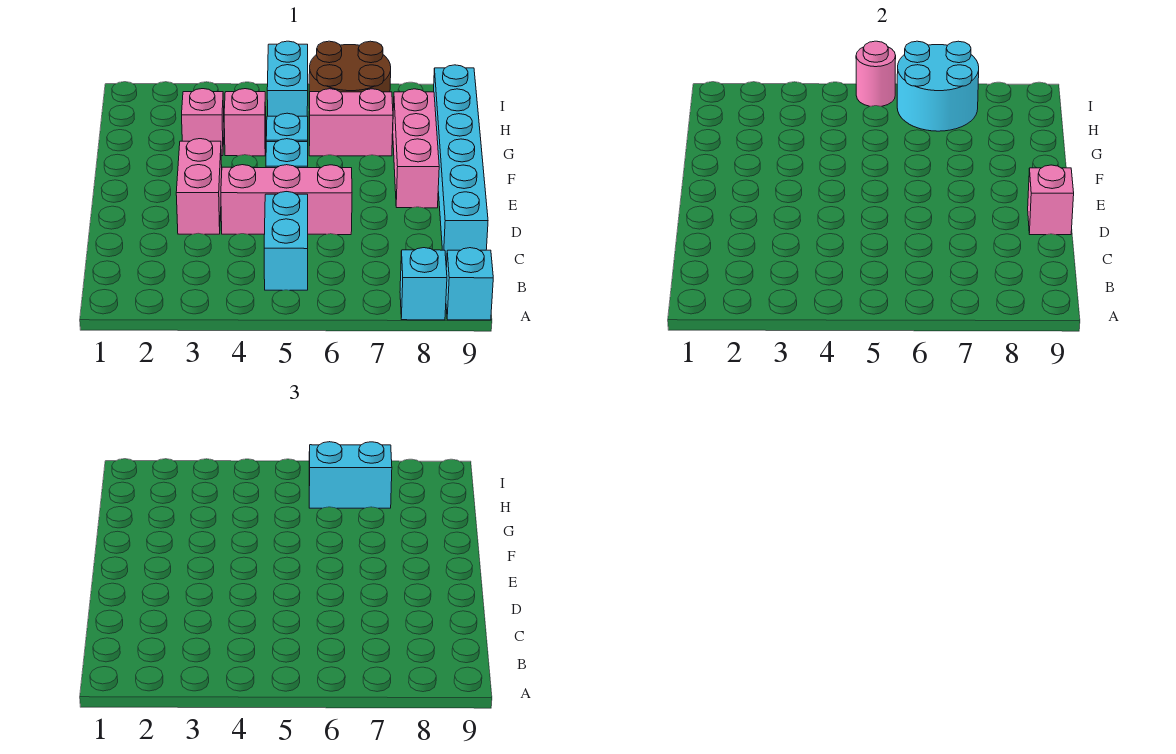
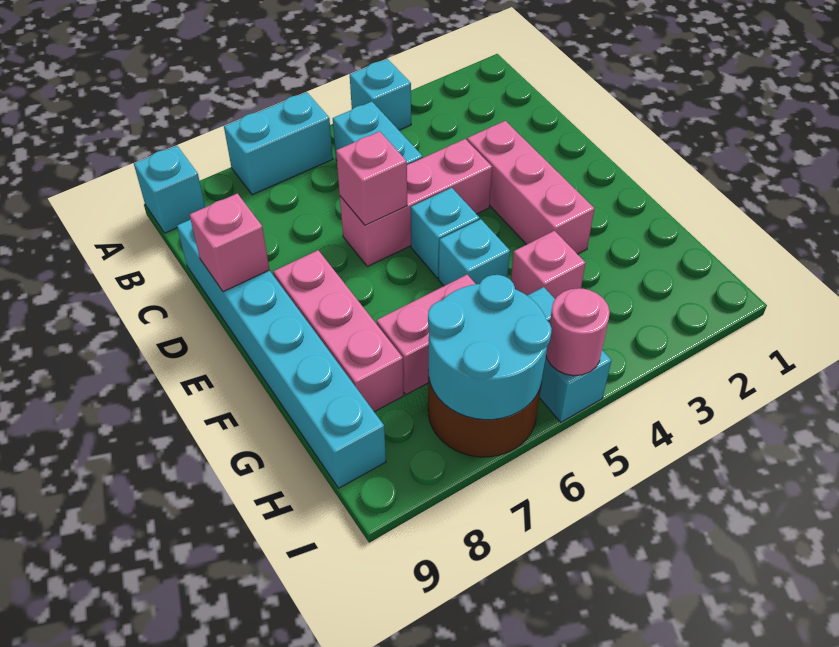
cyan brick A8 level 1 -> cyan brick A4 level 1
pink brick D3:E3 level 1 -> pink brick D3:F3 level 1
pink brick G3 level 1 -> pink brick D6 level 2
cyan brick H6:H7 level 3 -> cyan brick A6:A7 level 1

